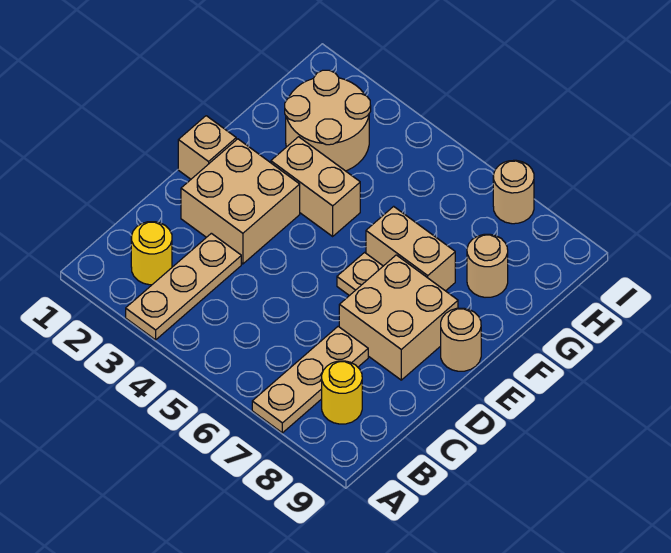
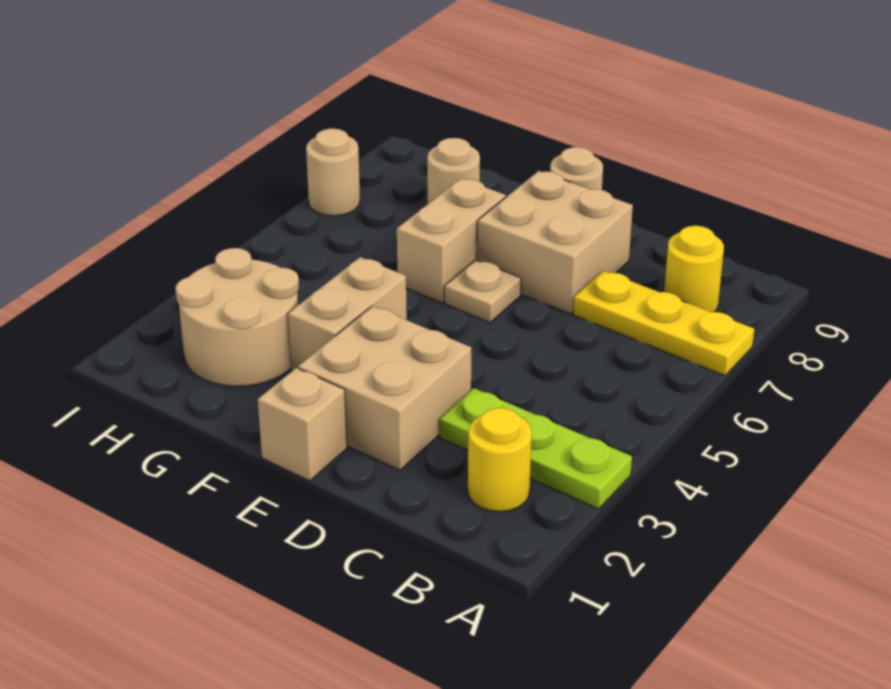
tan plate A3:C3 level 1 -> lime plate A3:C3 level 1
tan plate A7:C7 level 1 -> yellow plate A7:C7 level 1

